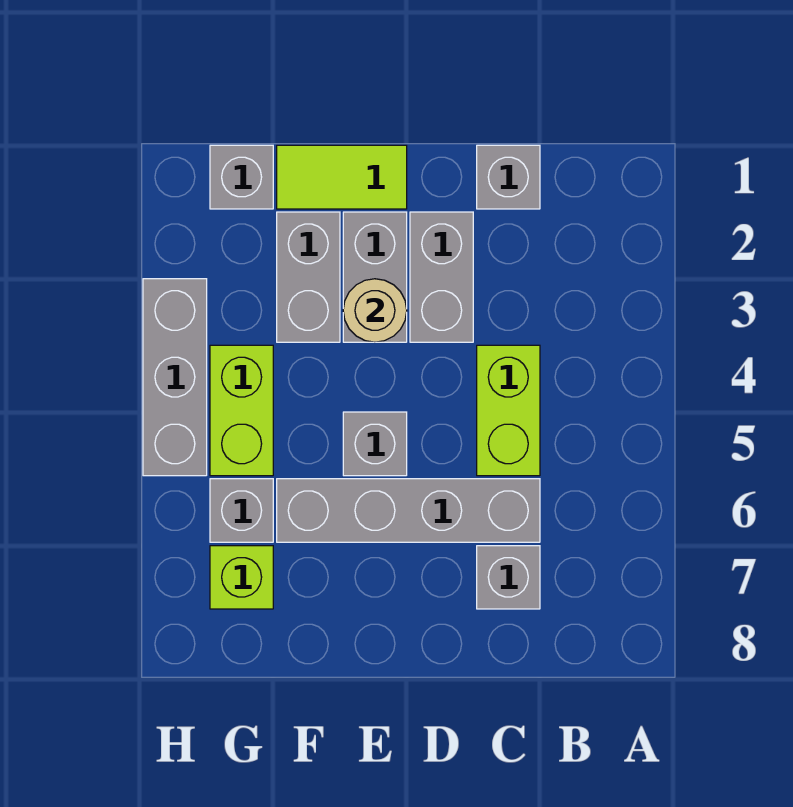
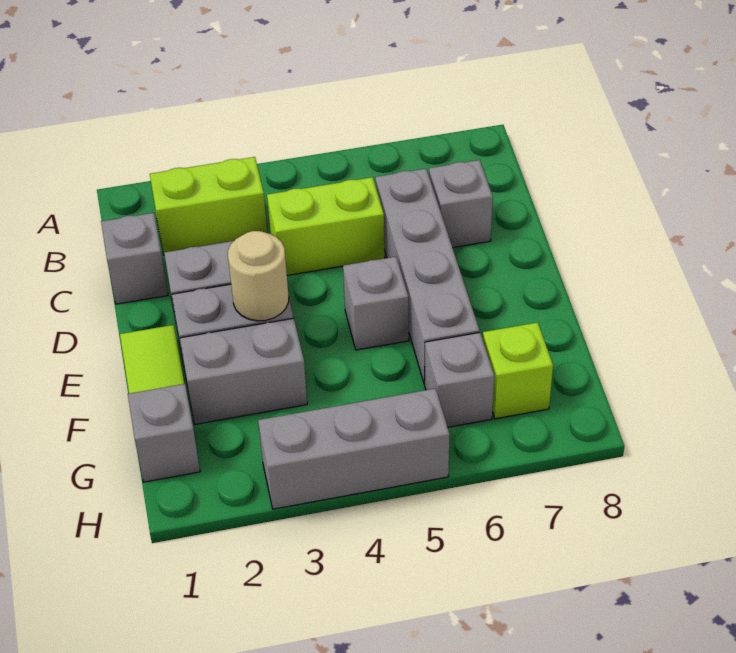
lime brick G4:G5 level 1 -> lime brick B2:B3 level 1

